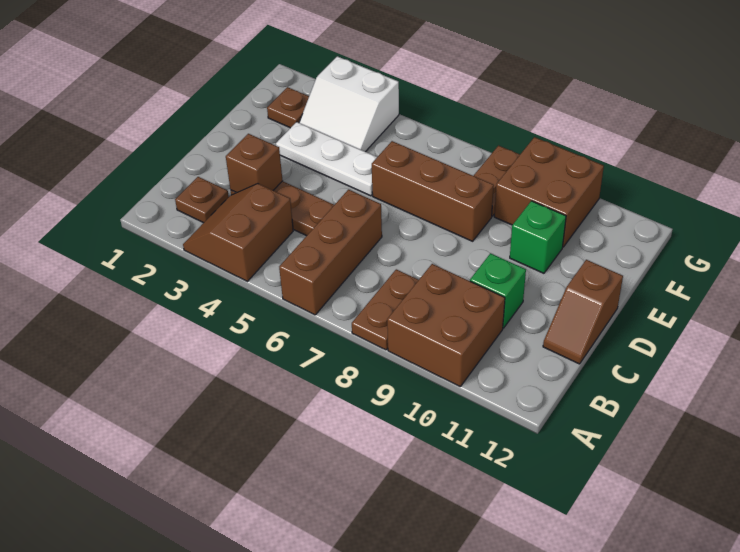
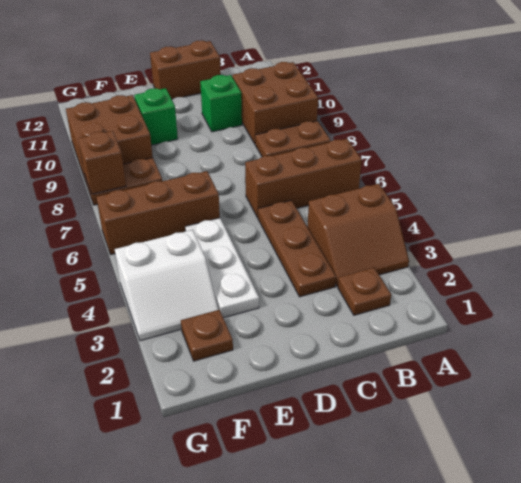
brown brick C3 level 2 -> brown brick G8 level 2
brown slope C12:D12 level 1 top D -> brown brick C12:D12 level 1
brown brick E6:E8 level 1 -> brown brick E6:G6 level 1
white slope F3:G4 level 1 top G -> white slope F3:G4 level 1 top 4

